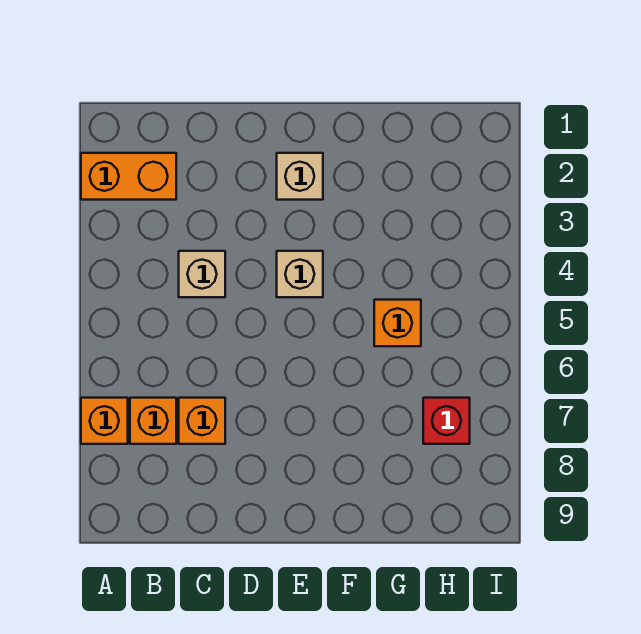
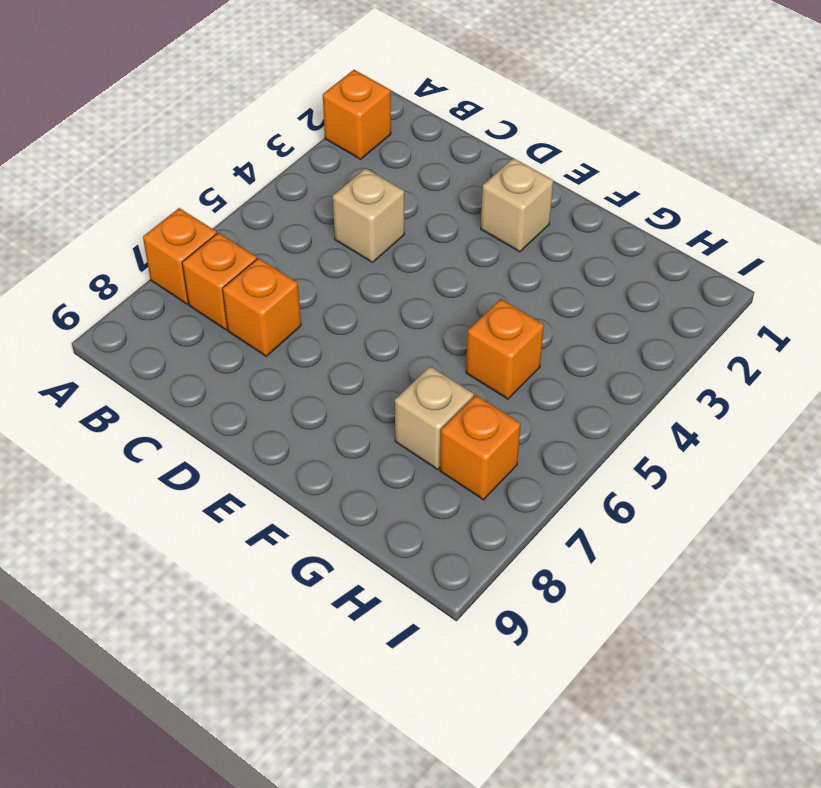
orange brick A2:B2 level 1 -> orange brick A2 level 1
tan brick E4 level 1 -> tan brick G7 level 1
red brick H7 level 1 -> orange brick H7 level 1

